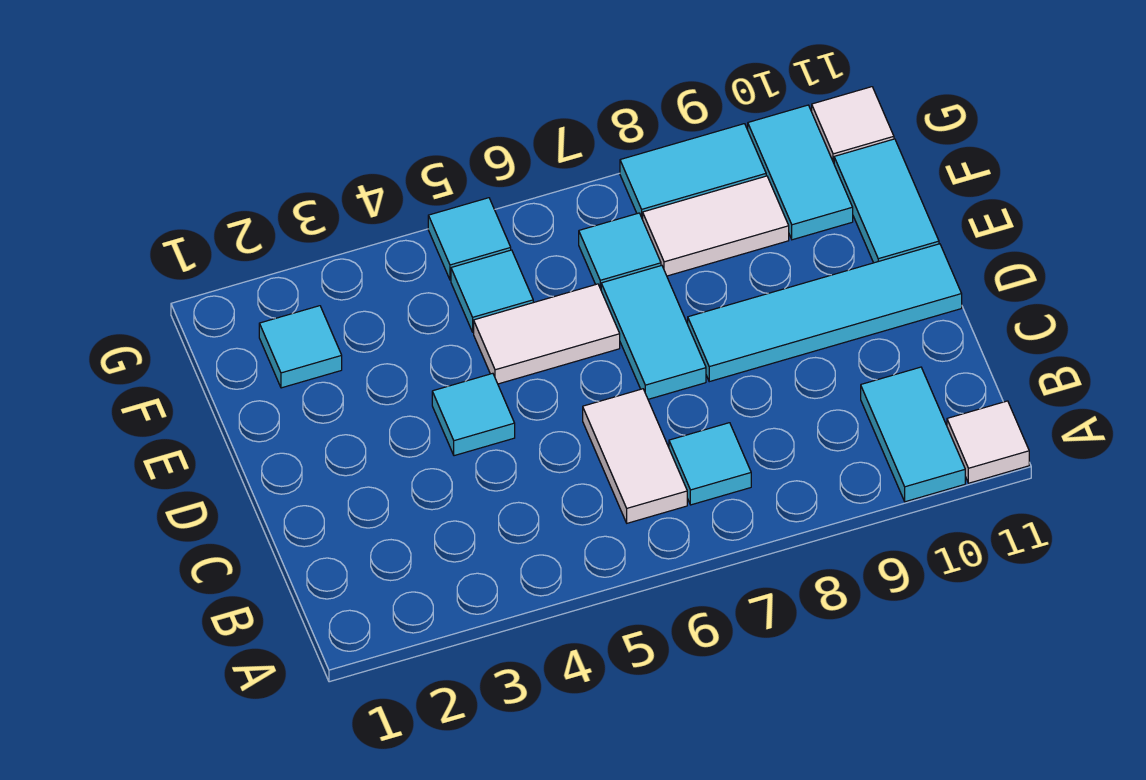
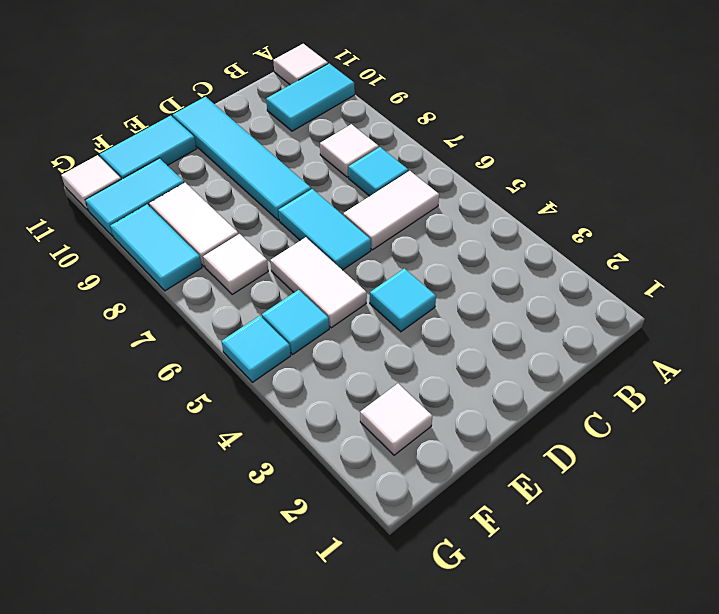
none -> white tile B8 level 1
cyan tile D7:E7 level 1 -> cyan tile D6:D7 level 1
cyan tile F2 level 1 -> white tile F2 level 1
cyan tile F7 level 1 -> white tile F7 level 1

